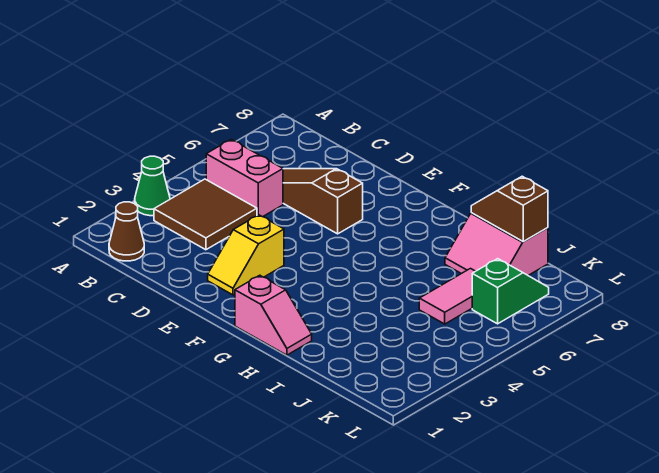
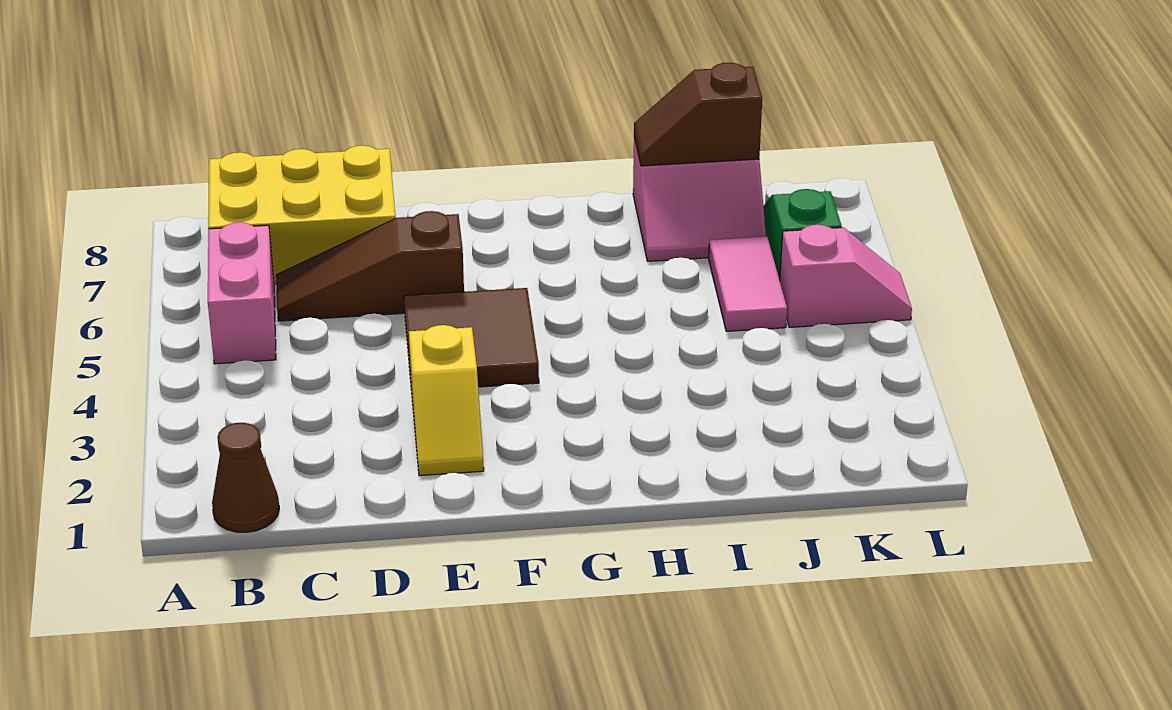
green cone A3 level 1 -> none
brown tile B3:C4 level 1 -> brown tile E4:F5 level 1
pink brick B5:C5 level 1 -> pink brick B5:B6 level 1
none -> yellow brick B7:D8 level 1
pink slope G1:H1 level 1 top G -> pink slope K5:L5 level 1 top K

